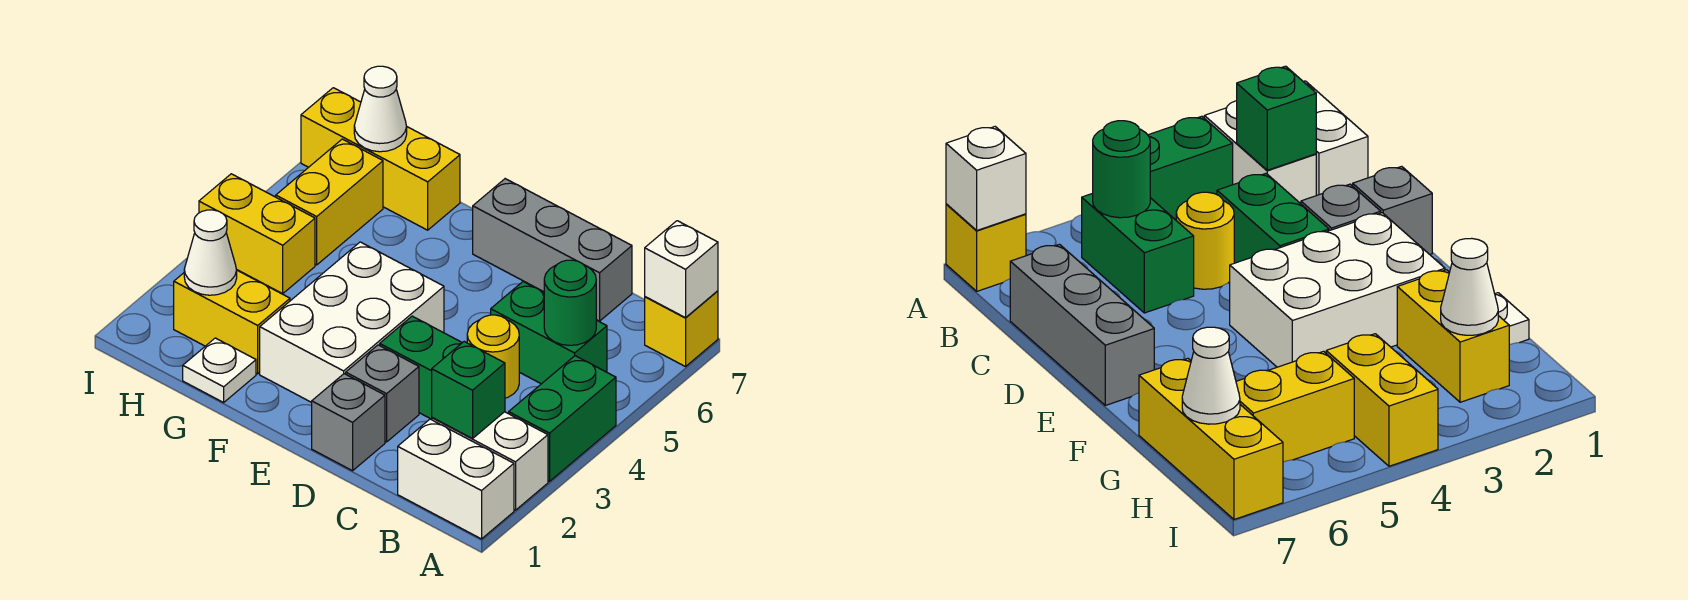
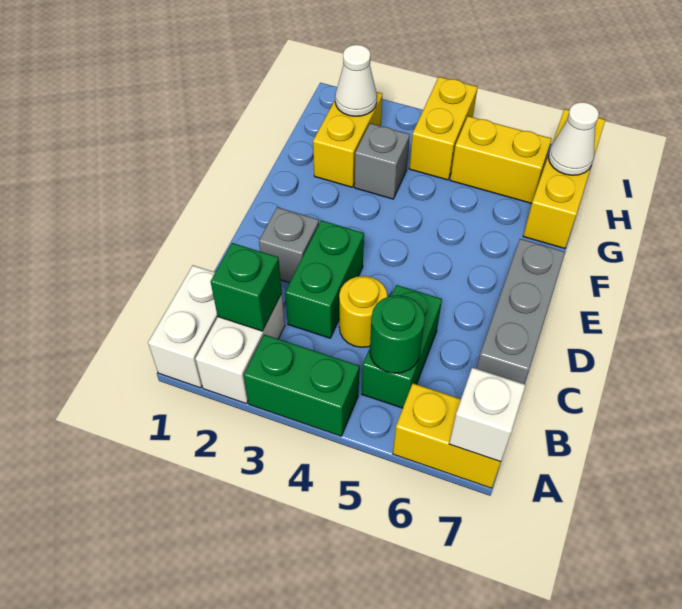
yellow brick A7 level 1 -> yellow brick A6:A7 level 1
grey brick D1 level 1 -> grey brick G3 level 1
white brick E2:F4 level 1 -> none
white plate G1 level 1 -> none

